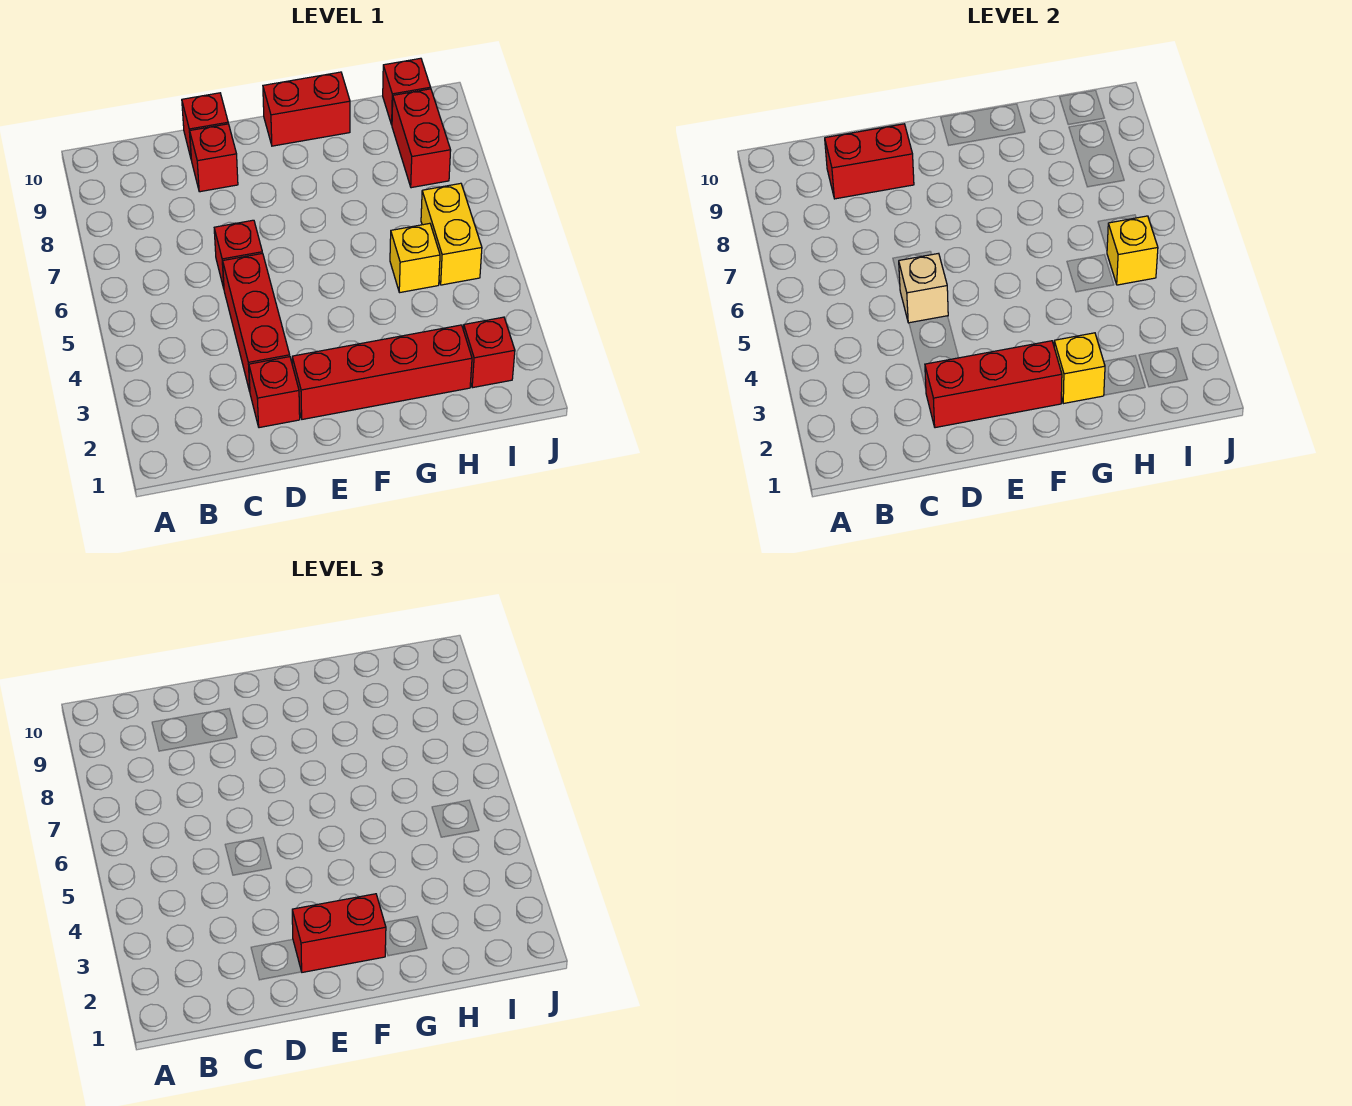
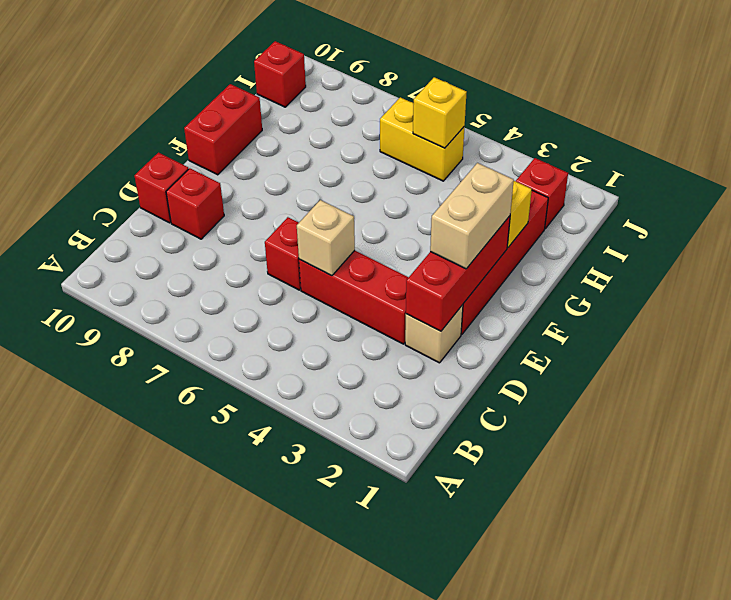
red brick C9:D9 level 2 -> none
red brick D2 level 1 -> tan brick D2 level 1
red brick E2:F2 level 3 -> tan brick E2:F2 level 3
yellow brick H5 level 1 -> none
red brick I8:I9 level 1 -> none

